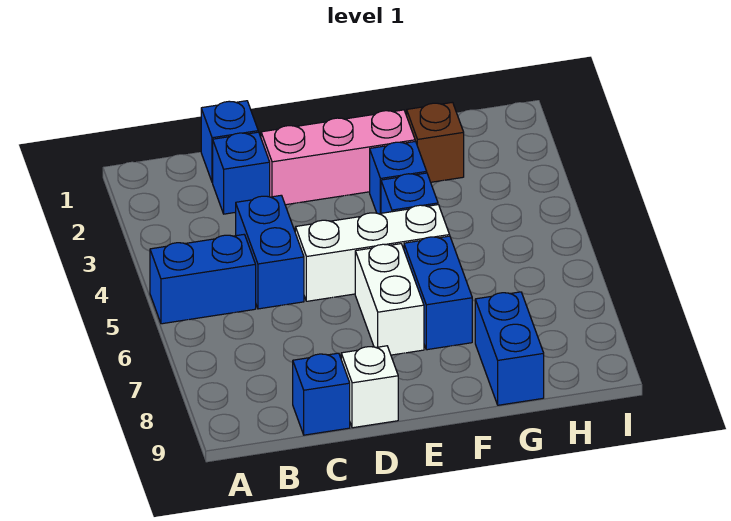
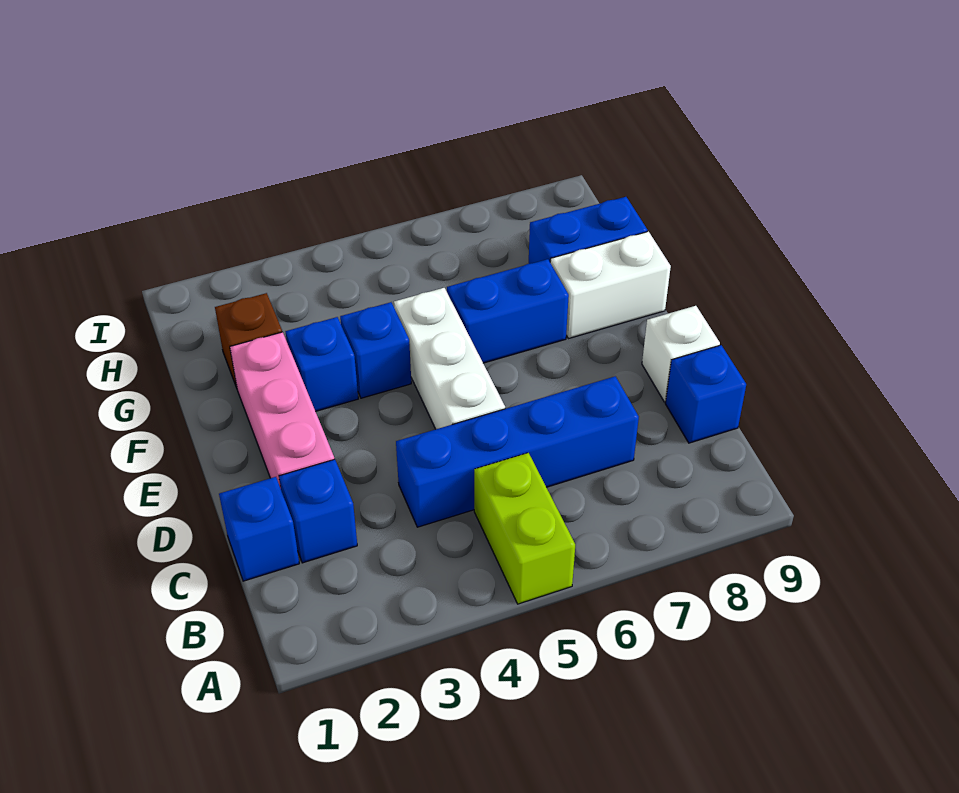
blue brick A5:B5 level 1 -> lime brick A5:B5 level 1
blue brick C4:C5 level 1 -> blue brick C4:C7 level 1
white brick E6:E7 level 1 -> white brick F8:F9 level 1

